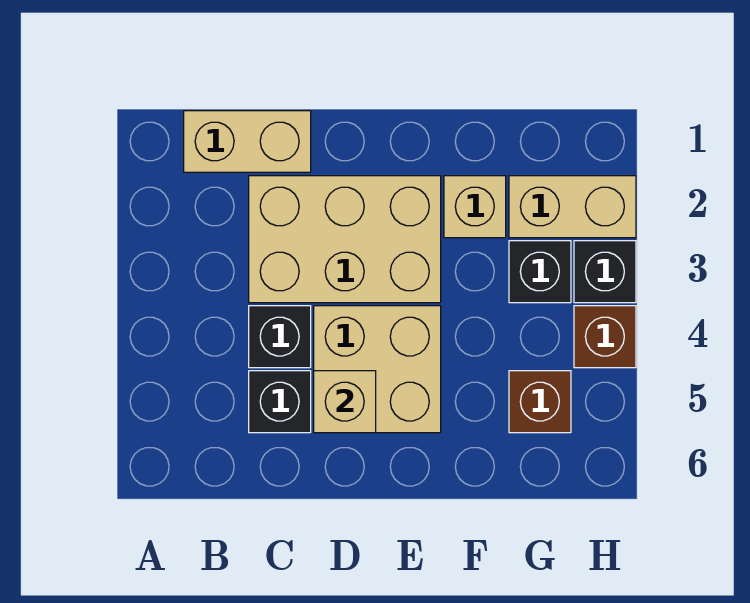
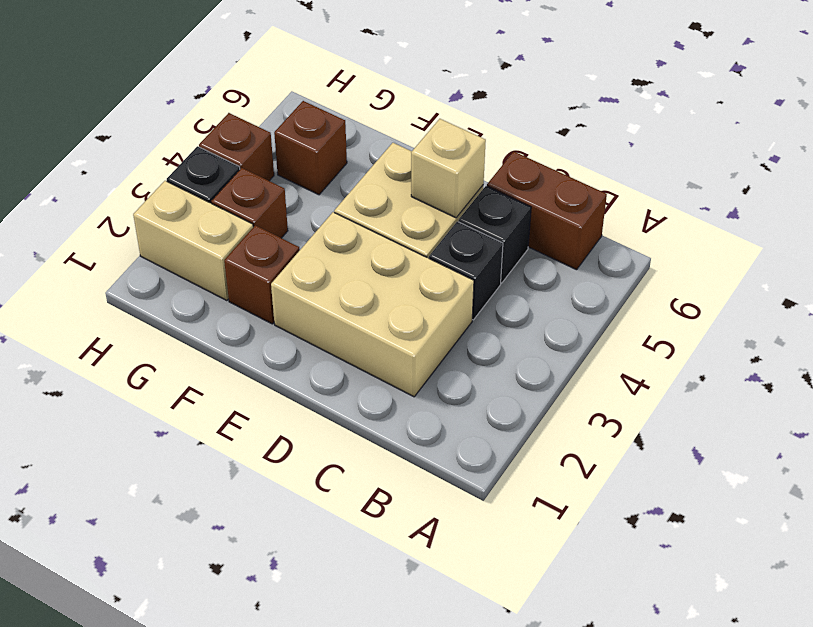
tan brick B1:C1 level 1 -> none
none -> brown brick B6:C6 level 1
tan brick F2 level 1 -> brown brick F2 level 1
black brick G3 level 1 -> brown brick G3 level 1

